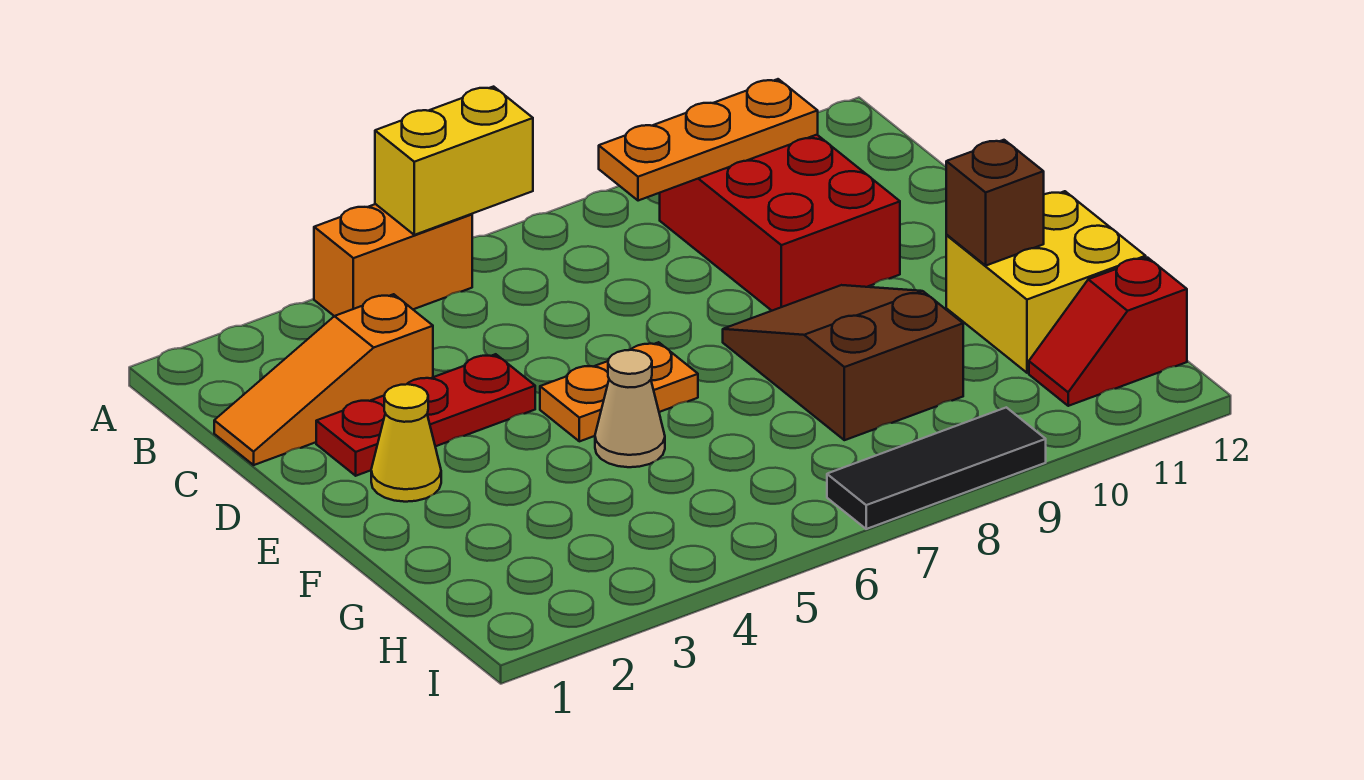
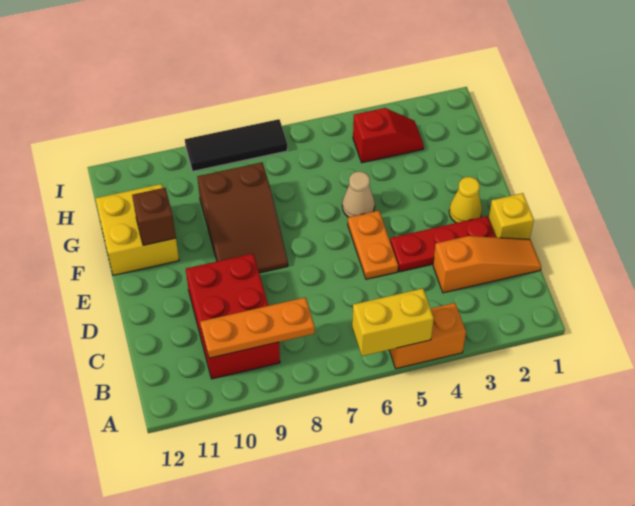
none -> yellow brick D1 level 1
orange plate E5:E6 level 1 -> orange plate D5:E5 level 1
red slope H11:H12 level 1 top 12 -> red slope H3:H4 level 1 top 4

